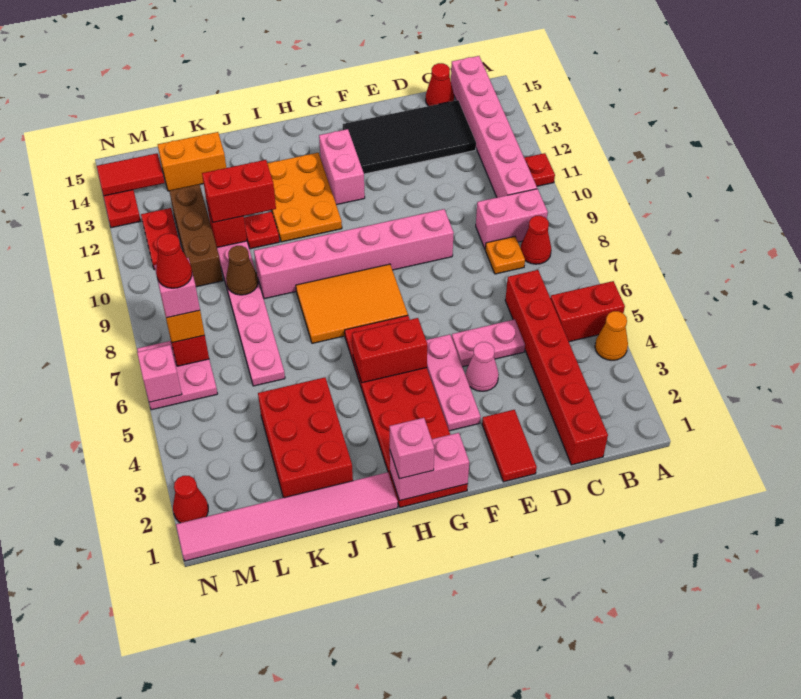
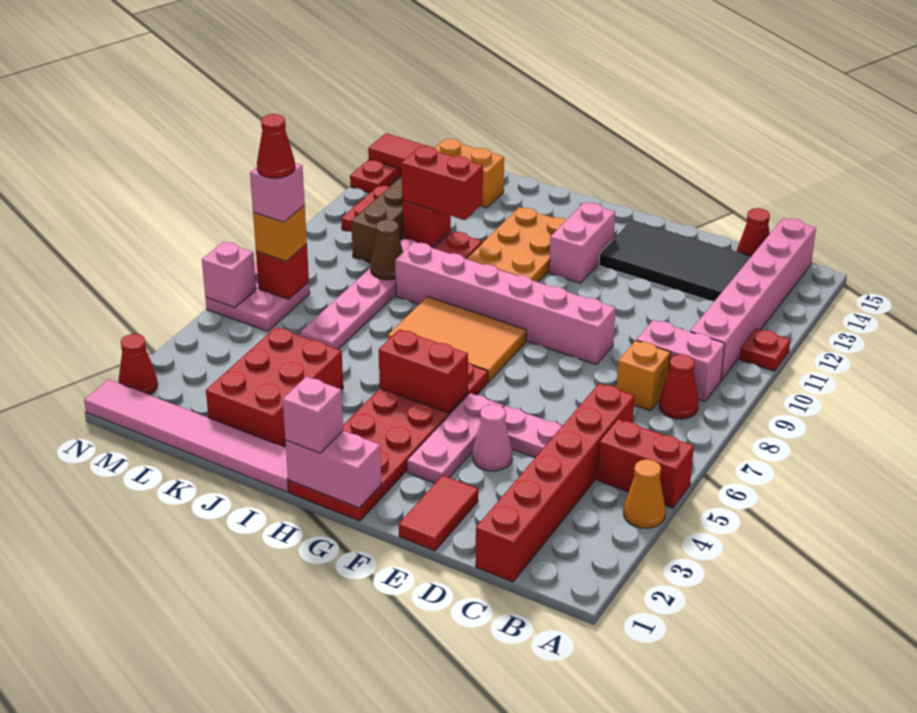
orange plate C8 level 1 -> orange brick C8 level 1

